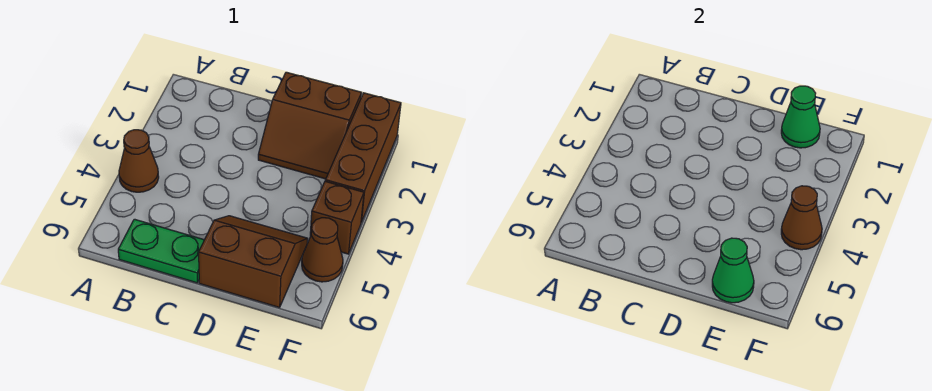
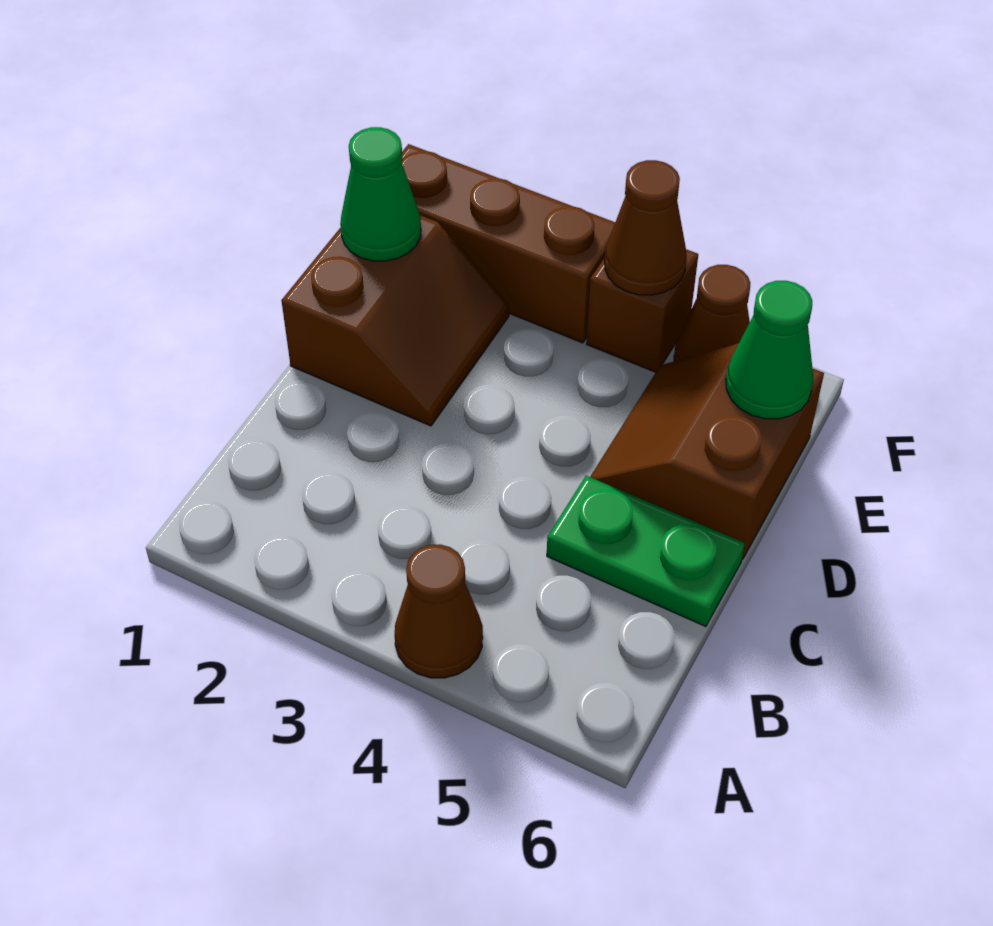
green plate B6:C6 level 1 -> green plate C5:C6 level 1

